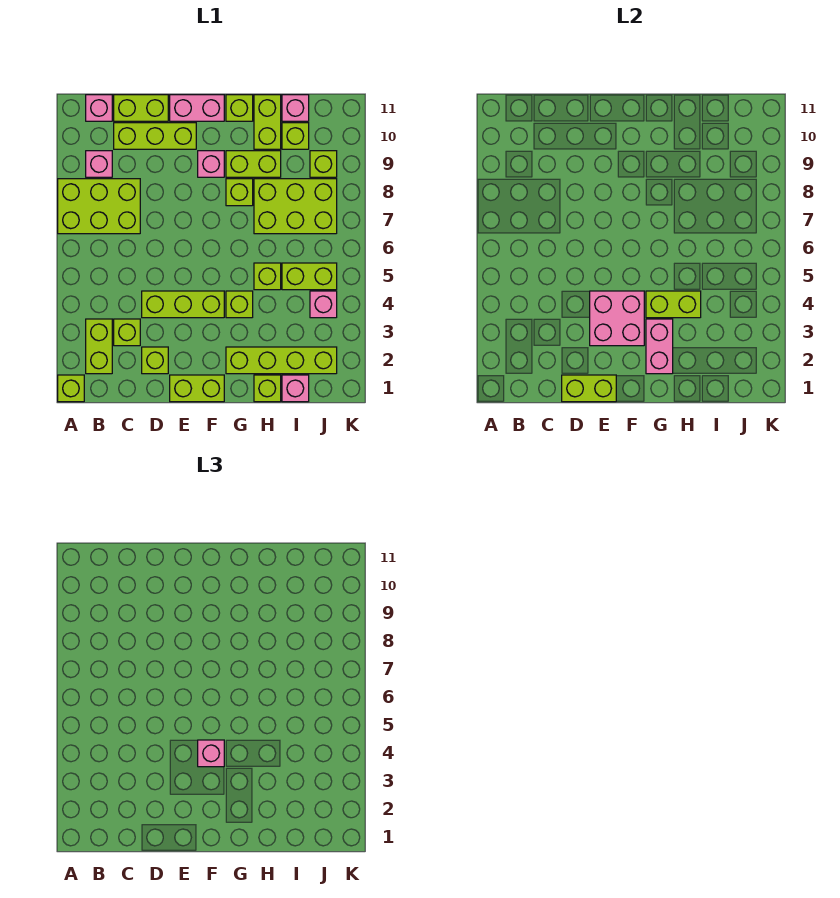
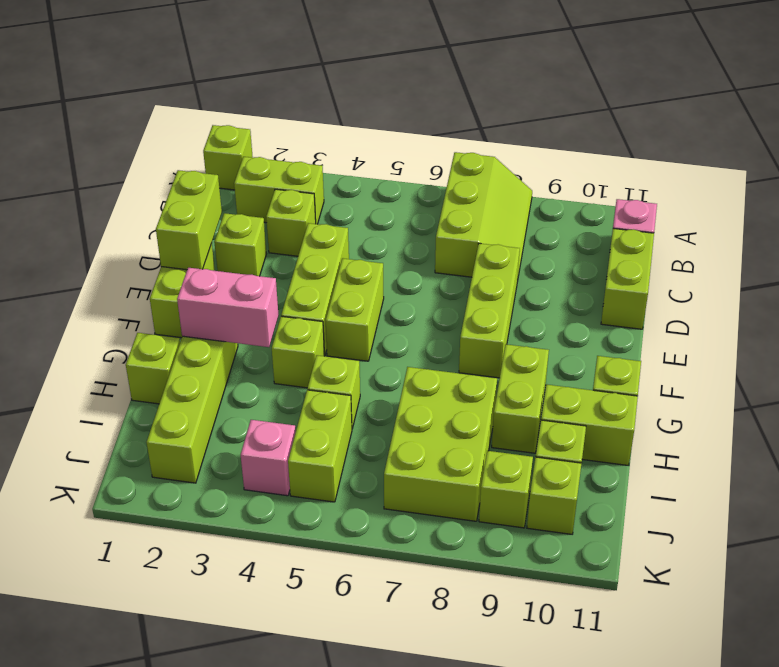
lime brick A7:C8 level 1 -> lime slope A7:C8 level 1 top 7
pink brick B9 level 1 -> none
lime brick C10:E10 level 1 -> lime brick D8:F8 level 1
pink brick E3:F4 level 2 -> none
pink brick E11:F11 level 1 -> none
pink brick F4 level 3 -> none
pink brick F9 level 1 -> none
lime brick G4:H4 level 2 -> lime brick E5:F5 level 1
lime brick G8 level 1 -> lime brick J10 level 1
pink brick I1 level 1 -> none
pink brick I11 level 1 -> none

